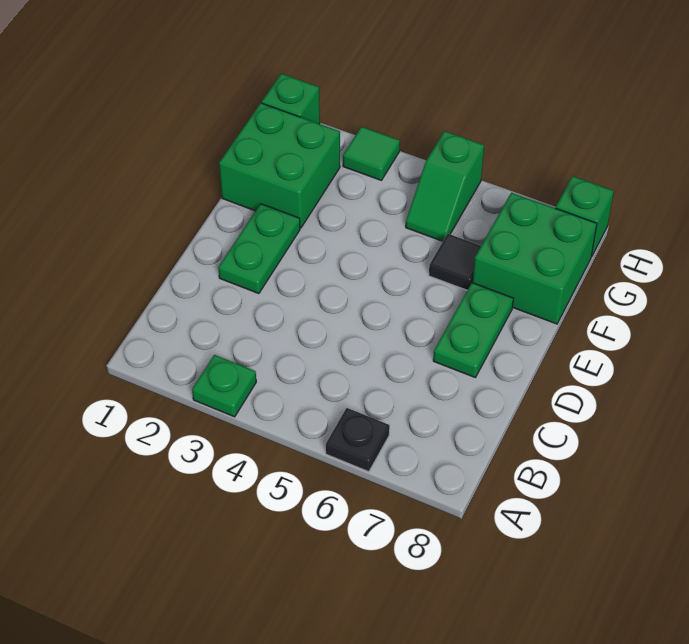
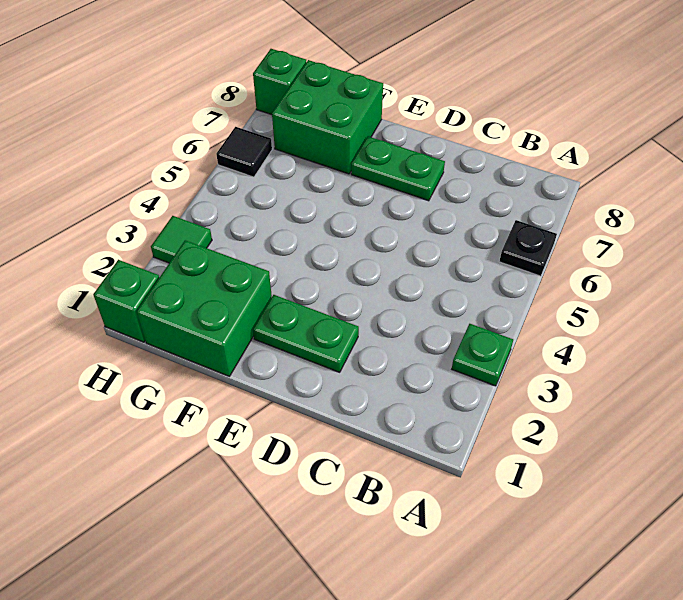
black tile F6 level 1 -> black tile H6 level 1
green slope G5:H5 level 1 top H -> none

